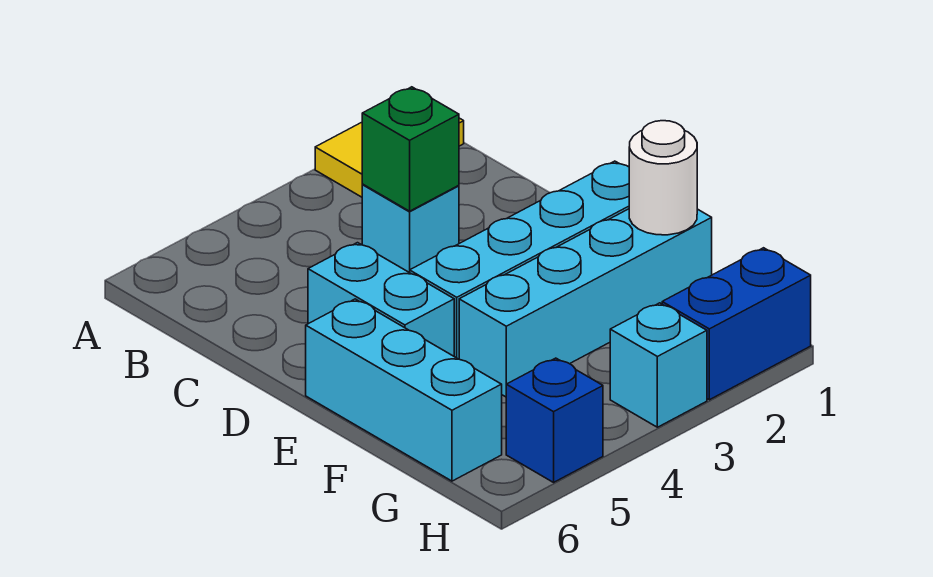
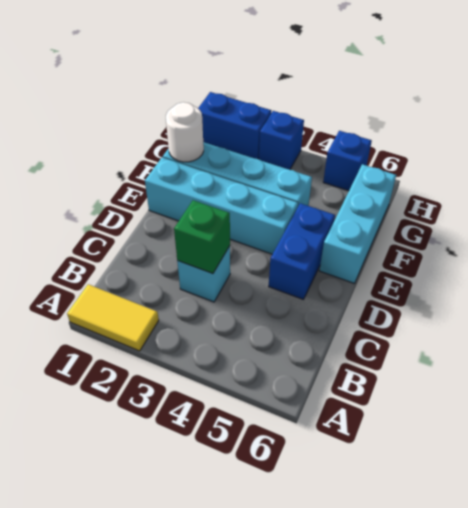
cyan brick D5:E5 level 1 -> blue brick D5:E5 level 1
cyan brick H3 level 1 -> blue brick H3 level 1

